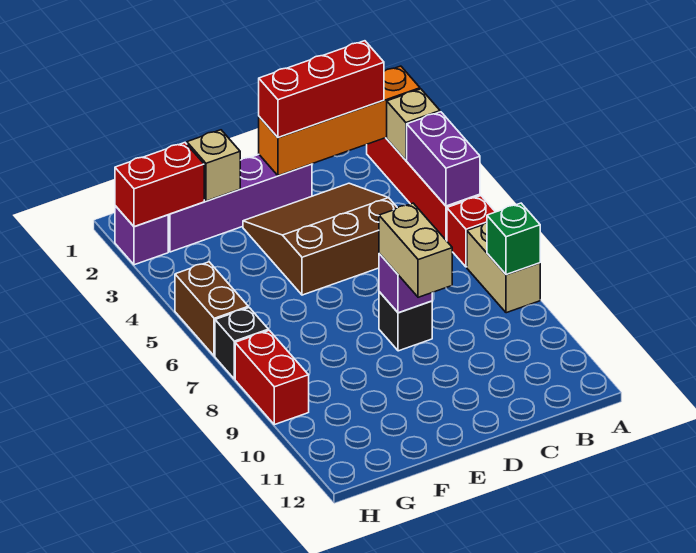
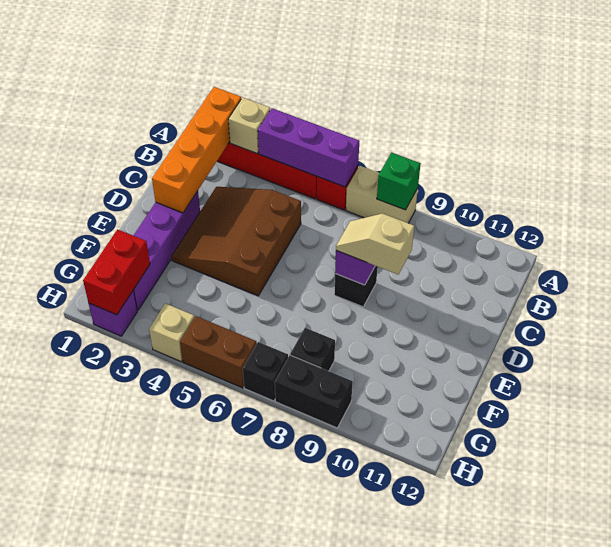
purple brick A4:A5 level 2 -> purple brick A4:A6 level 2
red brick B2:D2 level 3 -> none
tan brick D8:D9 level 3 -> tan slope D8:D9 level 3 top 9
tan brick F2 level 2 -> tan brick H4 level 1
none -> black brick G8 level 1
red brick H8:H9 level 1 -> black brick H8:H9 level 1

